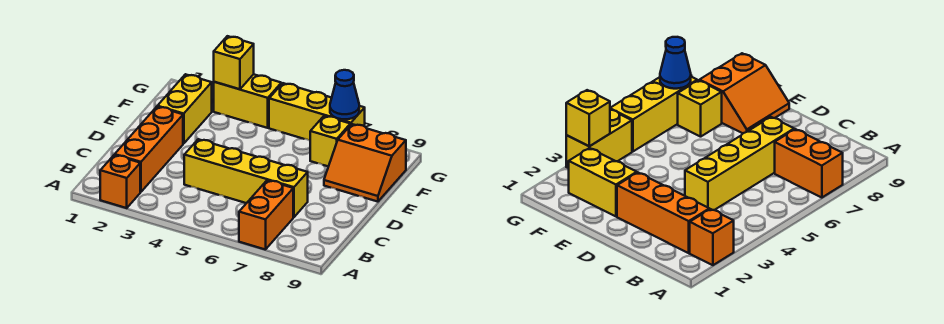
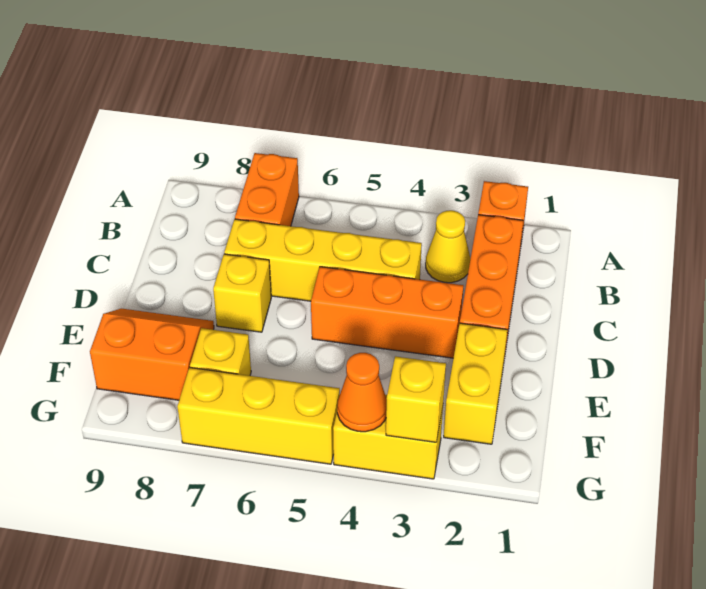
none -> yellow cone B3 level 1
none -> orange brick D3:D5 level 1
none -> yellow brick D7 level 1
none -> orange cone G4 level 2
blue cone G7 level 2 -> none

